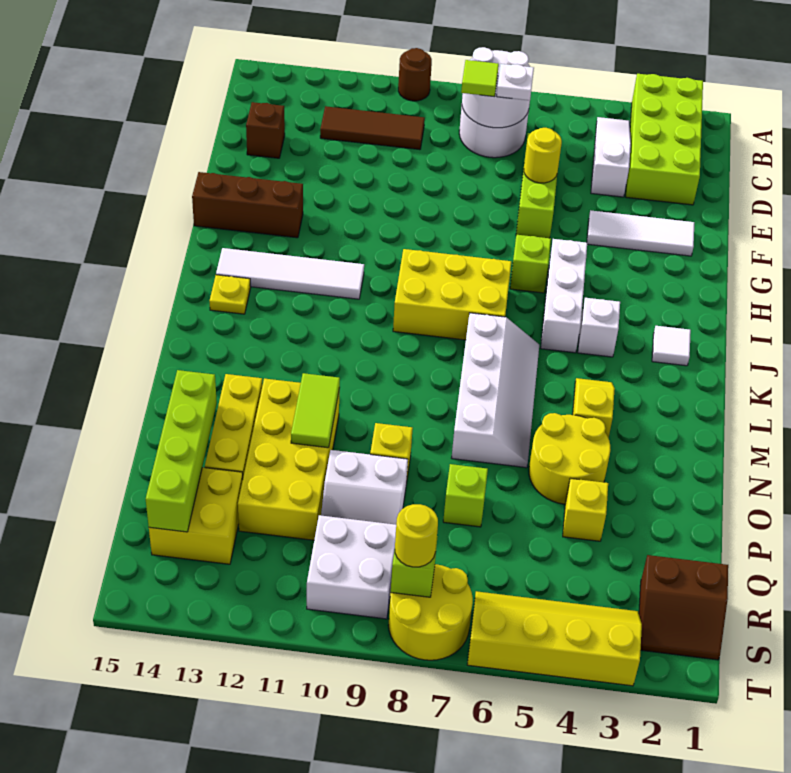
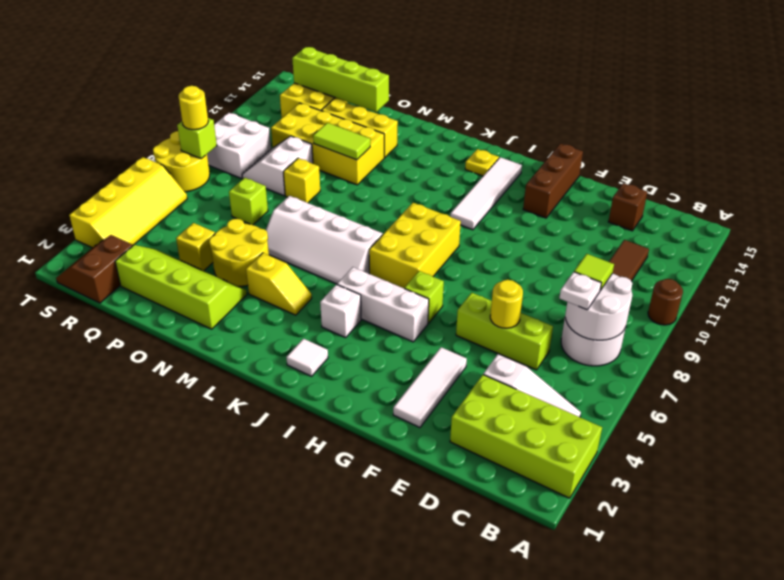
none -> lime slope N2:Q3 level 1 top 2

